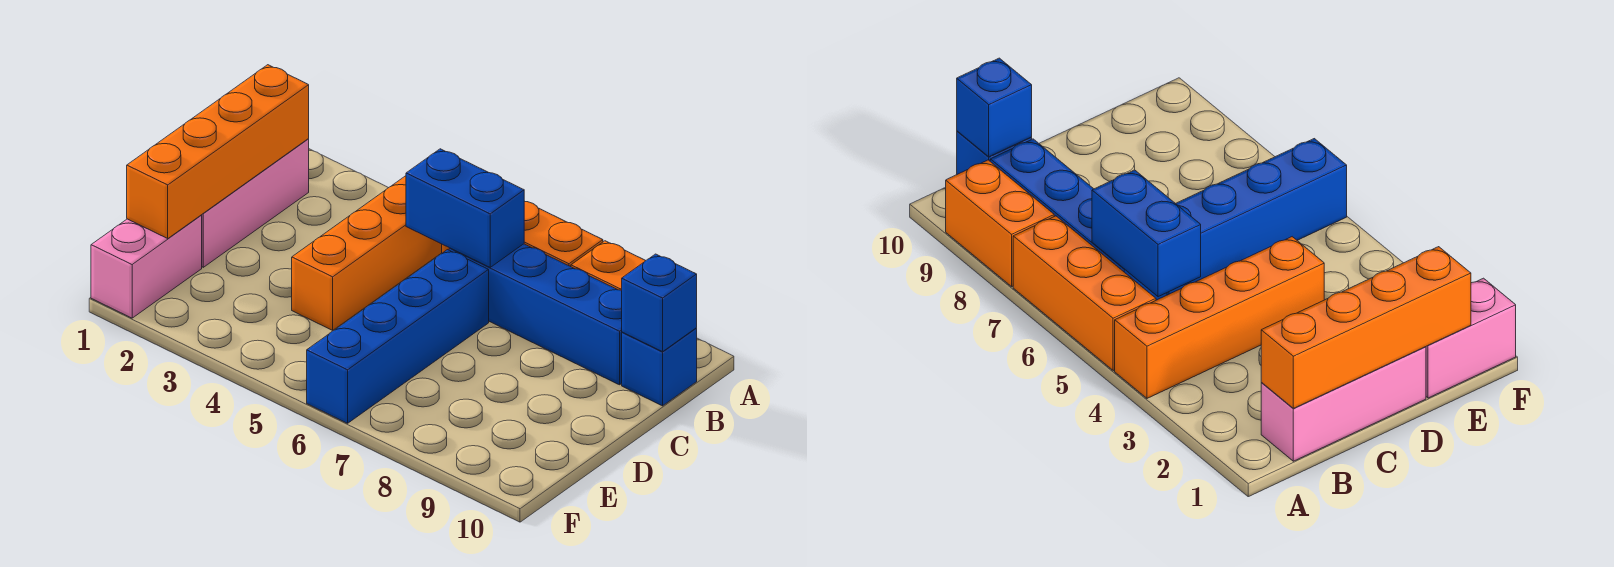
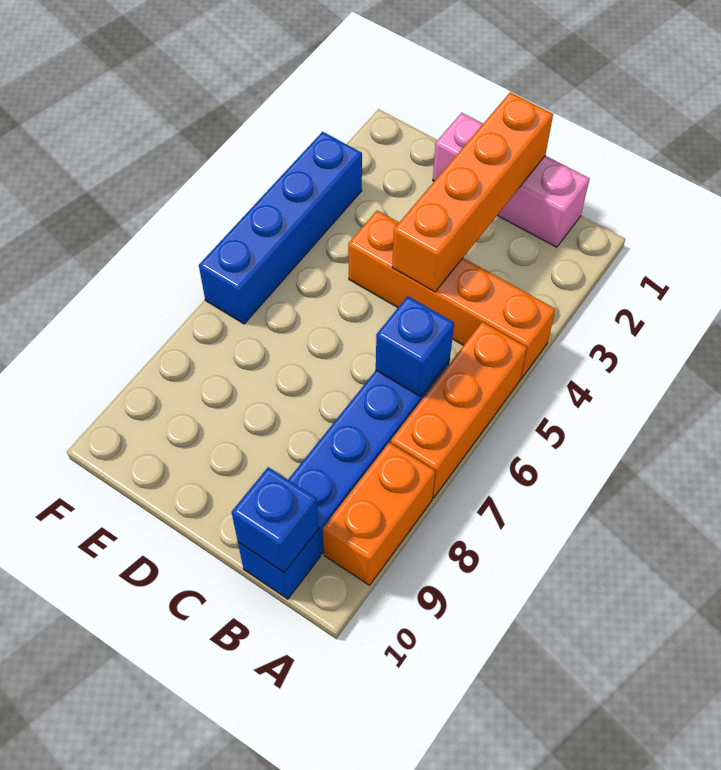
orange brick B1:E1 level 2 -> orange brick C1:C4 level 2
blue brick B5:B6 level 2 -> blue brick B6 level 2
blue brick C6:F6 level 1 -> blue brick F3:F6 level 1
pink brick E1:F1 level 1 -> none

